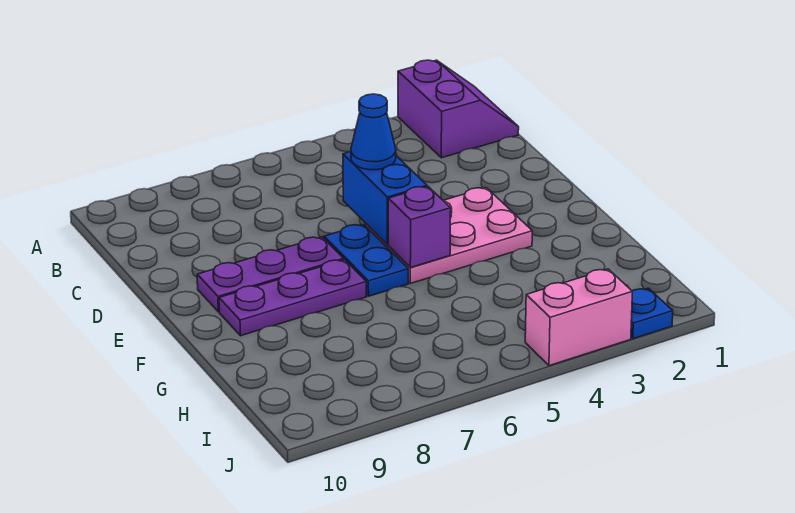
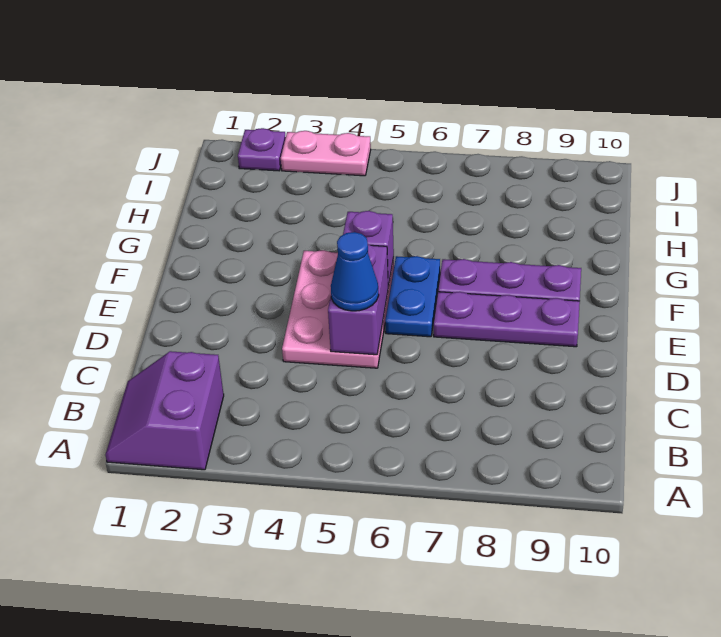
blue brick D5:E5 level 2 -> purple brick D5:E5 level 2
pink plate E3:F5 level 1 -> pink plate D4:F5 level 1
blue plate J2 level 1 -> purple plate J2 level 1
pink brick J3:J4 level 1 -> pink plate J3:J4 level 1

